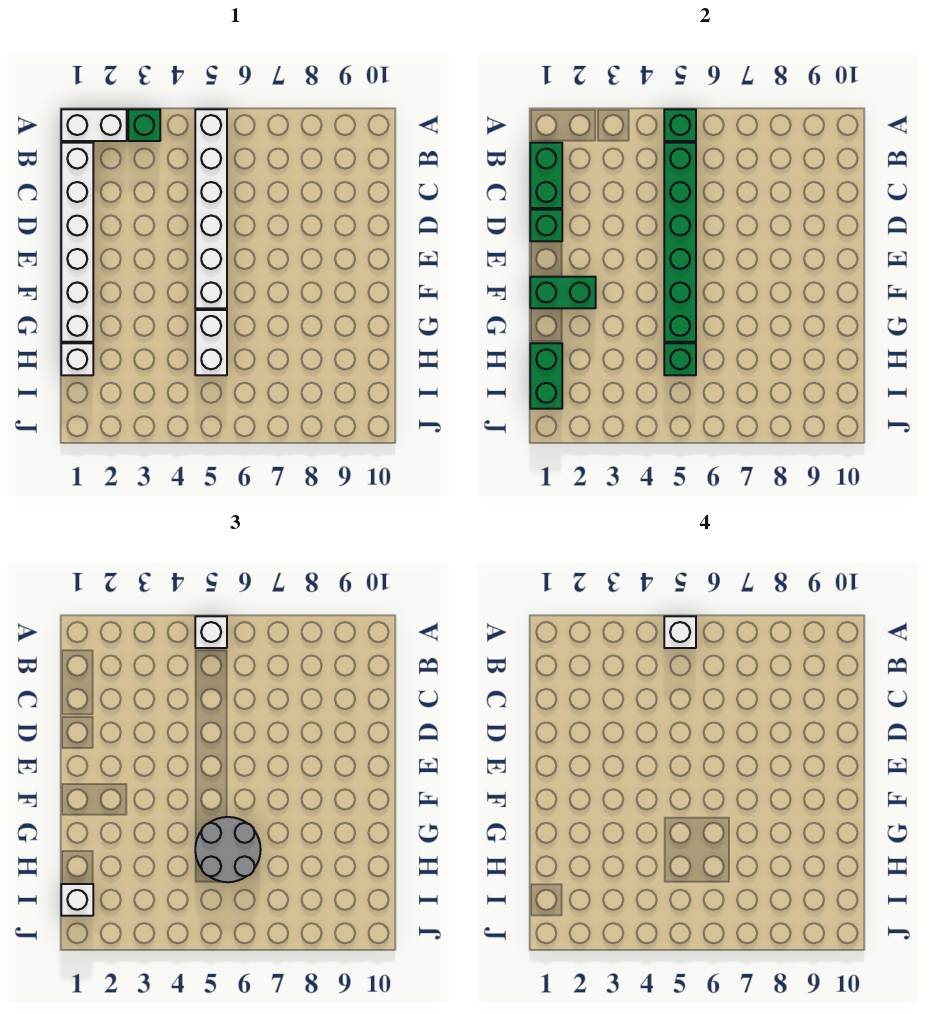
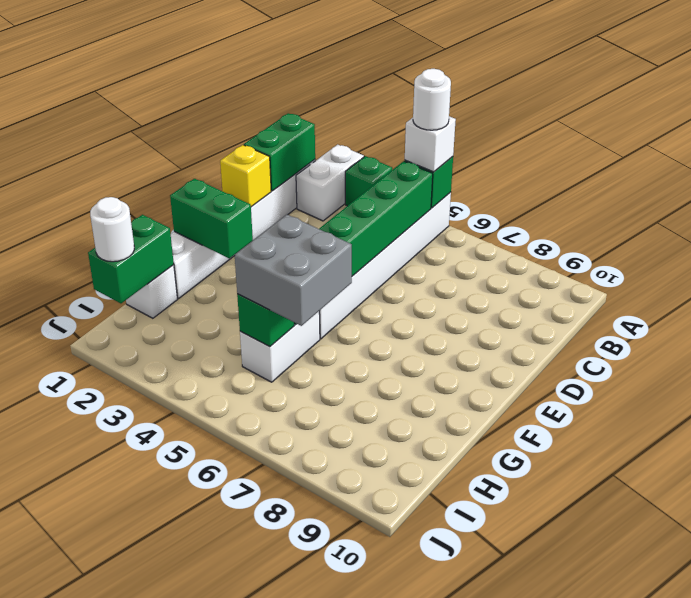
white brick A1:A2 level 1 -> white brick A2:B2 level 1
white brick A5 level 4 -> white round brick A5 level 4
green brick D1 level 2 -> yellow brick D1 level 2
grey round brick G5:H6 level 3 -> grey brick G5:H6 level 3
white brick I1 level 3 -> white round brick I1 level 3

